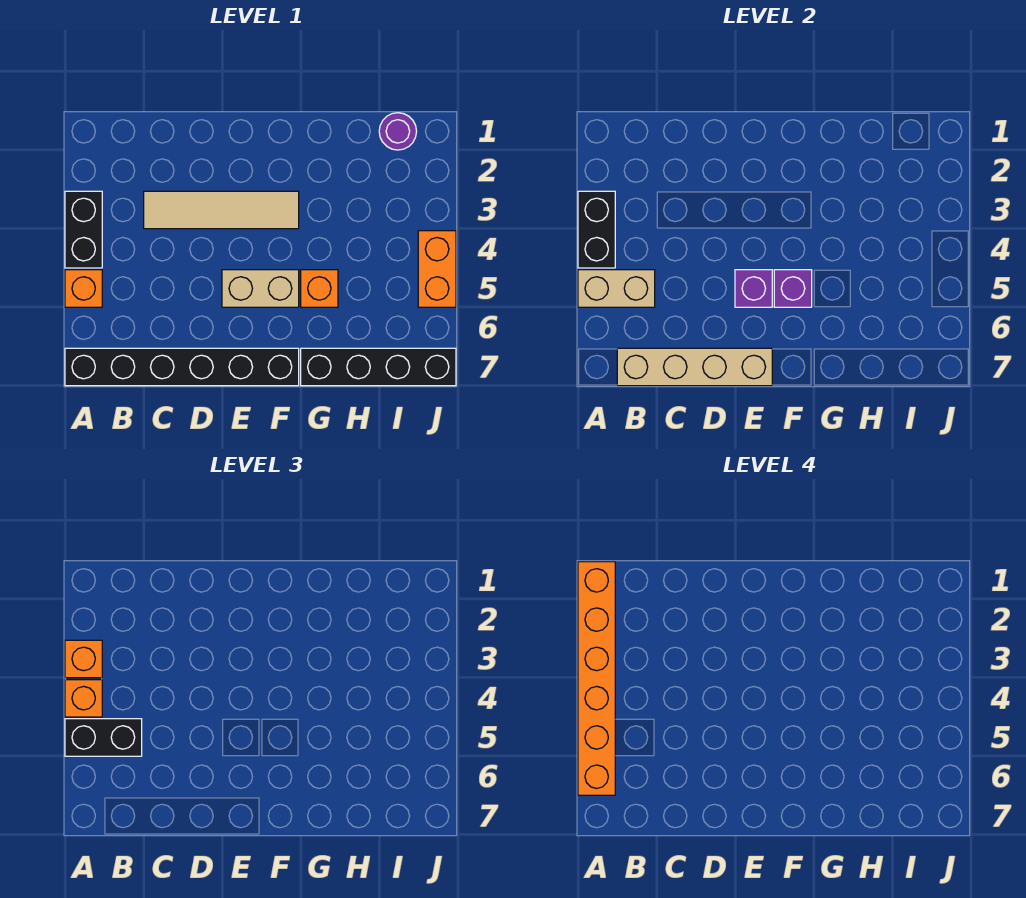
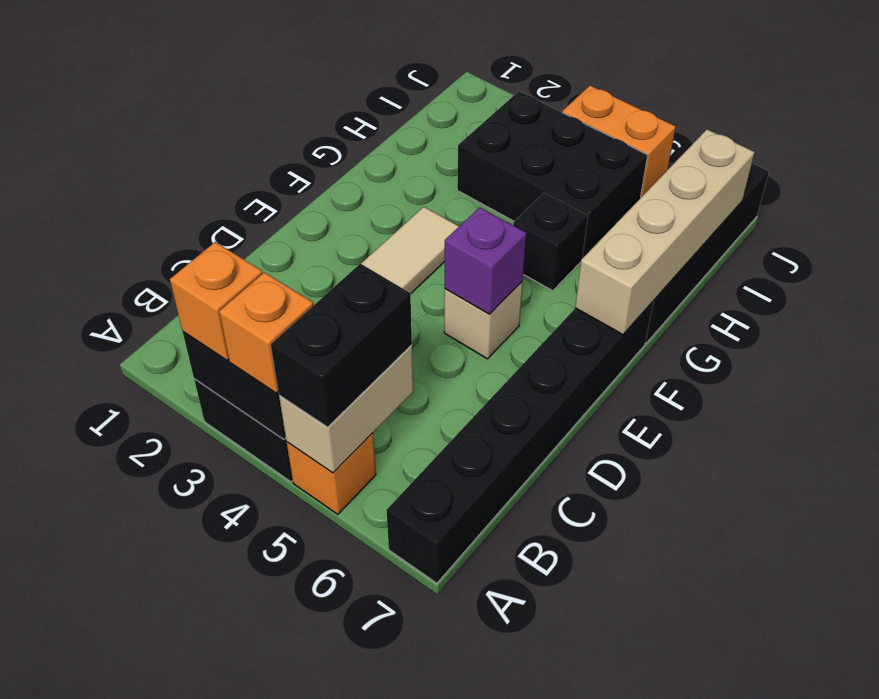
orange brick A1:A6 level 4 -> none
tan brick B7:E7 level 2 -> tan brick F7:I7 level 2
tan brick E5:F5 level 1 -> tan brick E5 level 1
purple brick F5 level 2 -> none
orange brick G5 level 1 -> black brick G5 level 1
none -> black brick H3:I5 level 1
purple round brick I1 level 1 -> none

